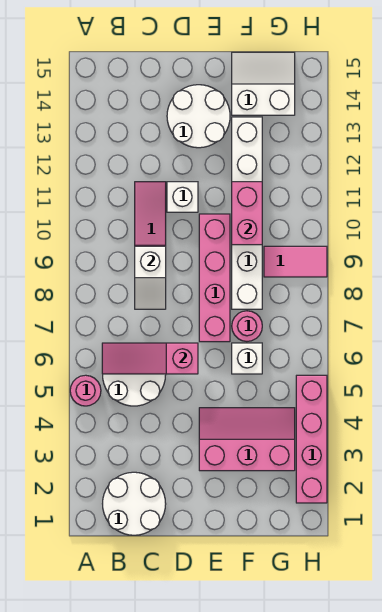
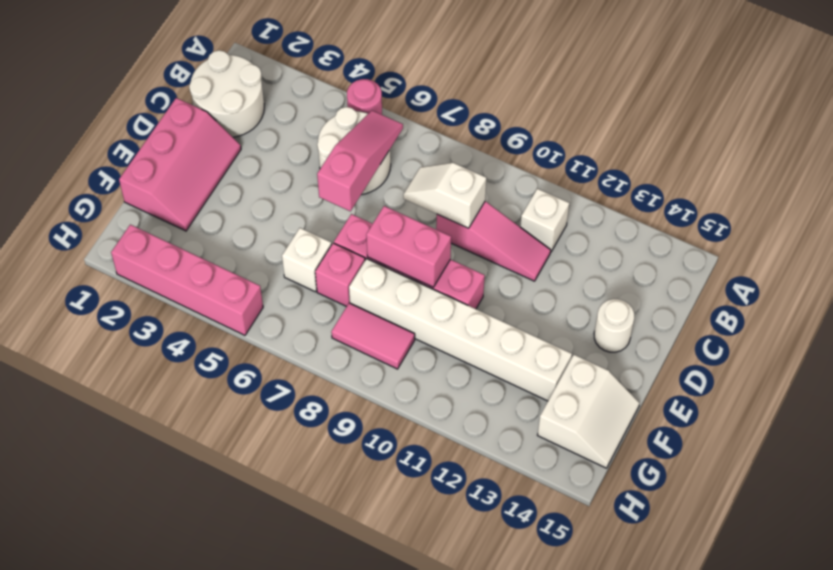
white brick D11 level 1 -> white brick B11 level 1
white round brick D13:E14 level 1 -> white round brick D14 level 1
pink slope E3:G4 level 1 top 3 -> pink slope D1:F2 level 1 top 1
pink round brick F7 level 1 -> pink brick F7 level 1
pink brick F10:F11 level 2 -> pink brick E8:E9 level 2
pink tile G9:H9 level 1 -> pink tile G8:G9 level 1

